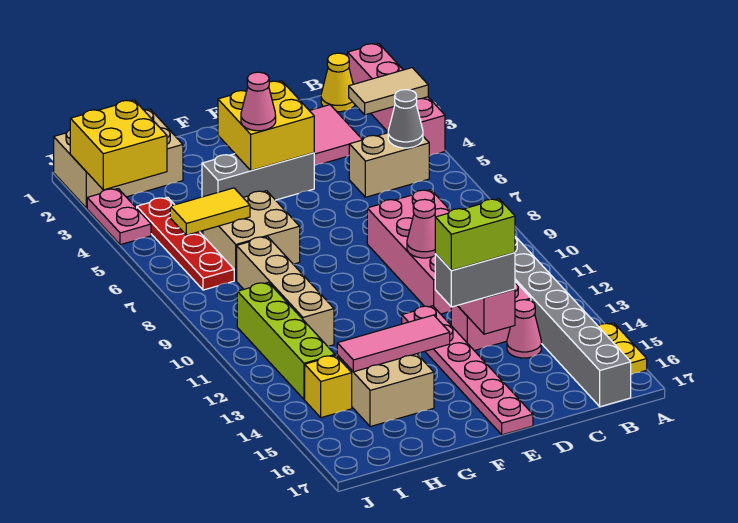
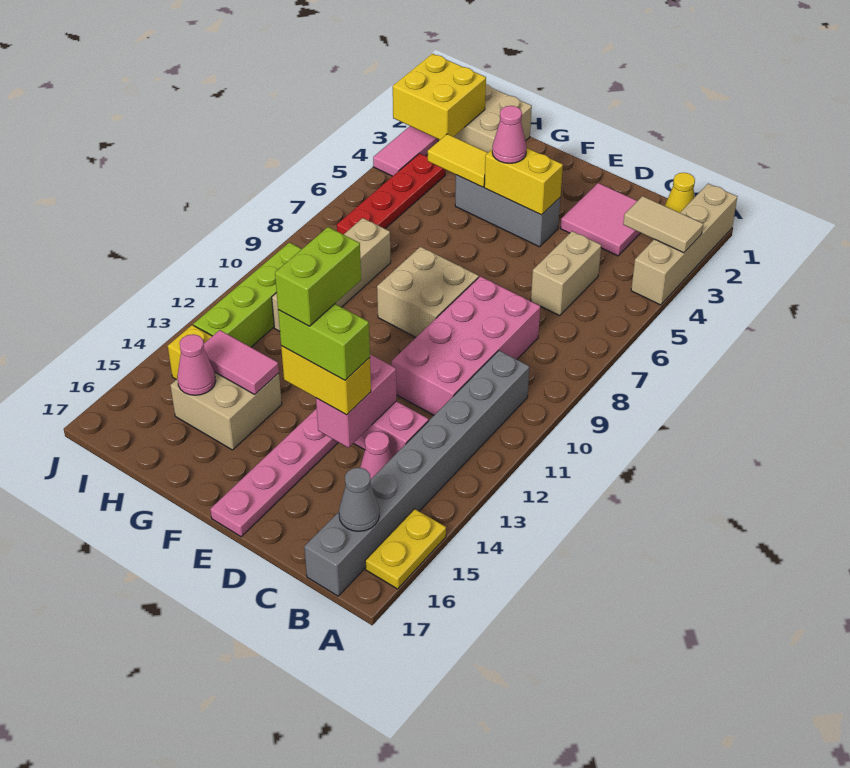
pink brick A1:A4 level 1 -> tan brick A1:A4 level 1
tan brick B5:C5 level 1 -> tan brick C5:C6 level 1
grey cone B5 level 2 -> grey cone B16 level 2
pink cone D10 level 2 -> pink cone H15 level 2
grey brick D14:E14 level 3 -> yellow brick D14:E14 level 3
yellow brick E3:F4 level 2 -> yellow brick E4:F4 level 2
none -> lime brick E13:E14 level 5
pink tile F14:H14 level 2 -> pink tile G14:H14 level 2
tan brick G6:H7 level 1 -> tan brick E8:F9 level 1
yellow tile H6:I6 level 2 -> yellow tile G4:H4 level 2
pink plate J3:J4 level 1 -> pink tile J3:J4 level 1

